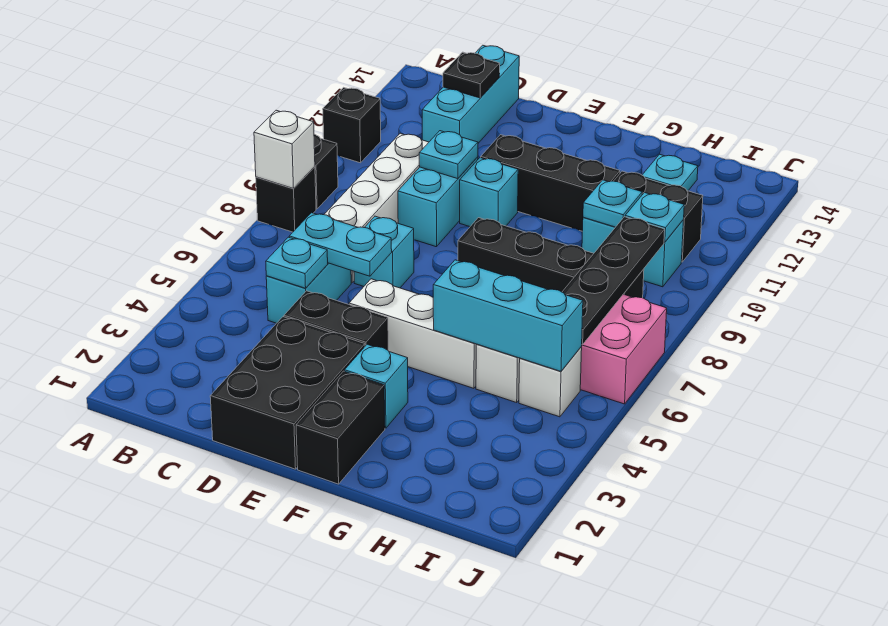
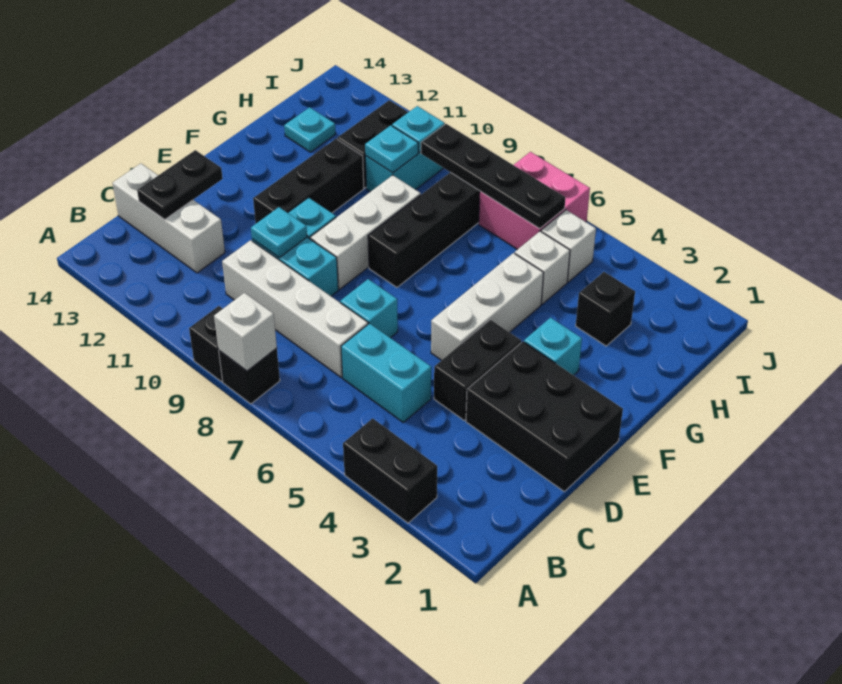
black brick A11 level 1 -> black brick H3 level 1
cyan plate C5 level 2 -> none
cyan plate C6:D6 level 2 -> none
cyan brick C12:C14 level 1 -> white brick C12:C14 level 1
black plate C13 level 2 -> black plate C13:D13 level 2
none -> white brick E9:G9 level 1
black brick F1:F2 level 1 -> black brick A3:A4 level 1
cyan brick G5:I5 level 2 -> none

